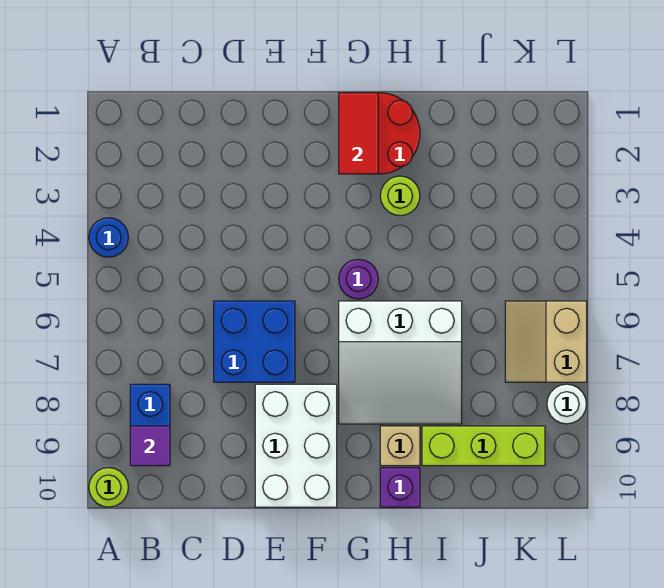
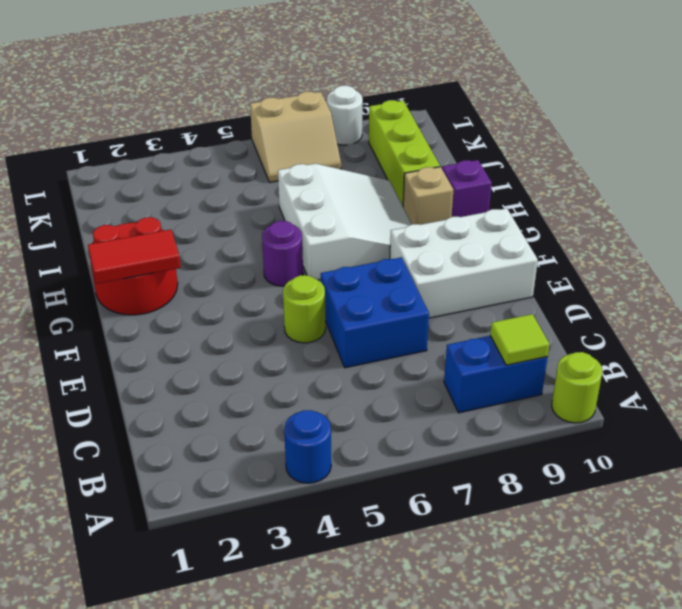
purple tile B9 level 2 -> lime tile B9 level 2
lime round brick H3 level 1 -> lime round brick E5 level 1

